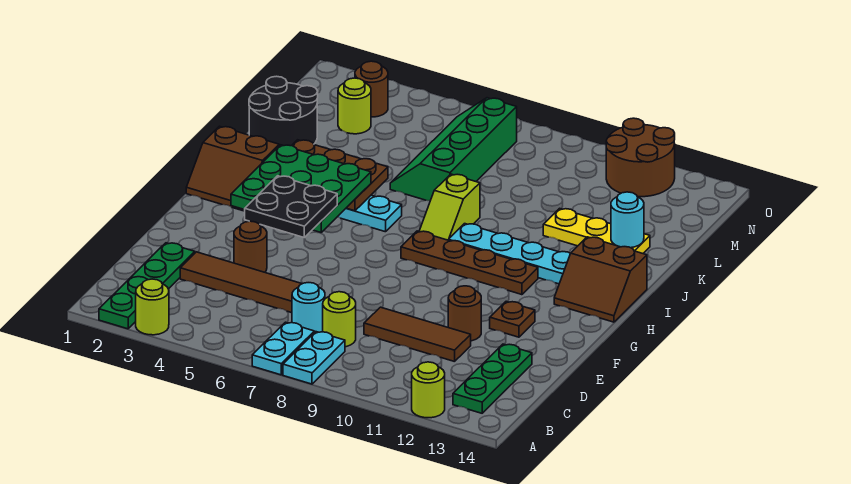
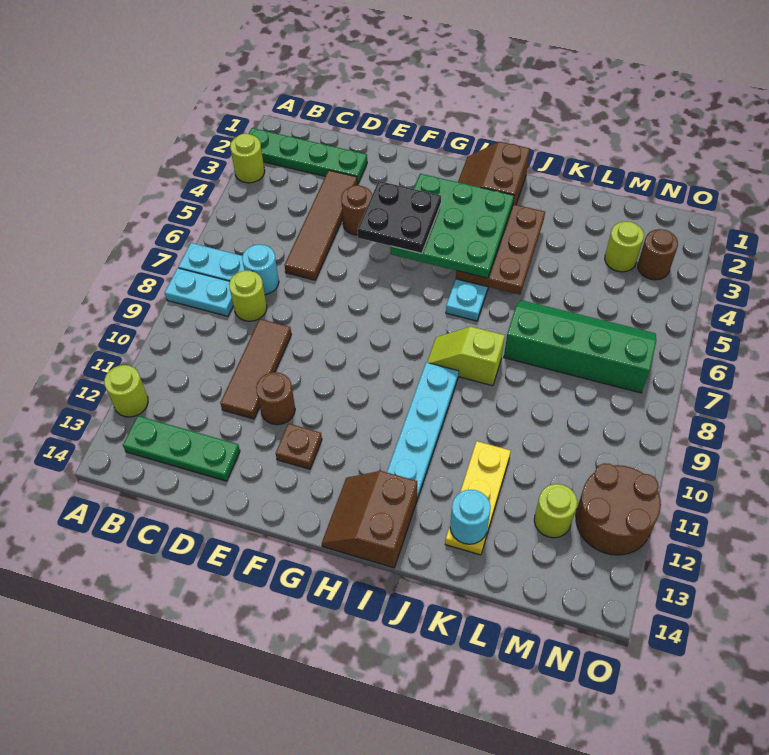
brown plate H8:H11 level 1 -> none
black round brick K1:L2 level 1 -> none
none -> lime round brick M12 level 1

